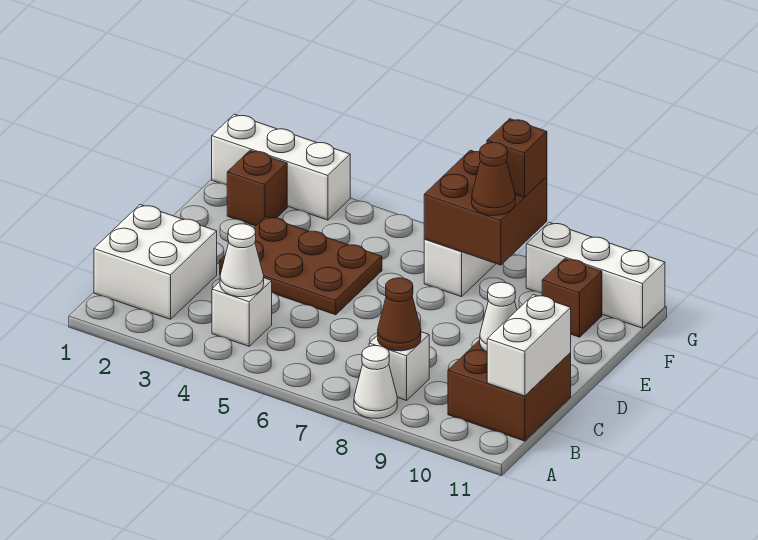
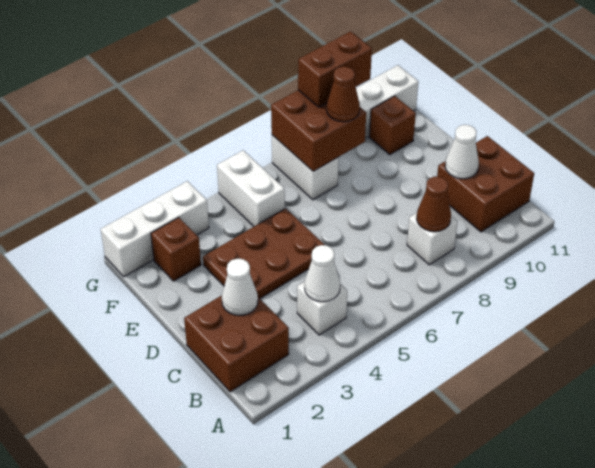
white cone A8 level 1 -> white cone C2 level 2
white brick B1:C2 level 1 -> brown brick B1:C2 level 1
white brick B11:C11 level 2 -> white brick F5:G5 level 1
brown brick G8 level 3 -> brown brick G8:G9 level 3

